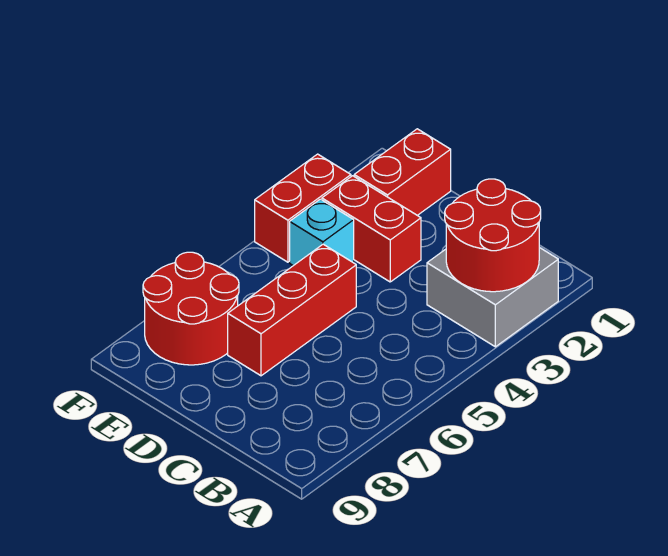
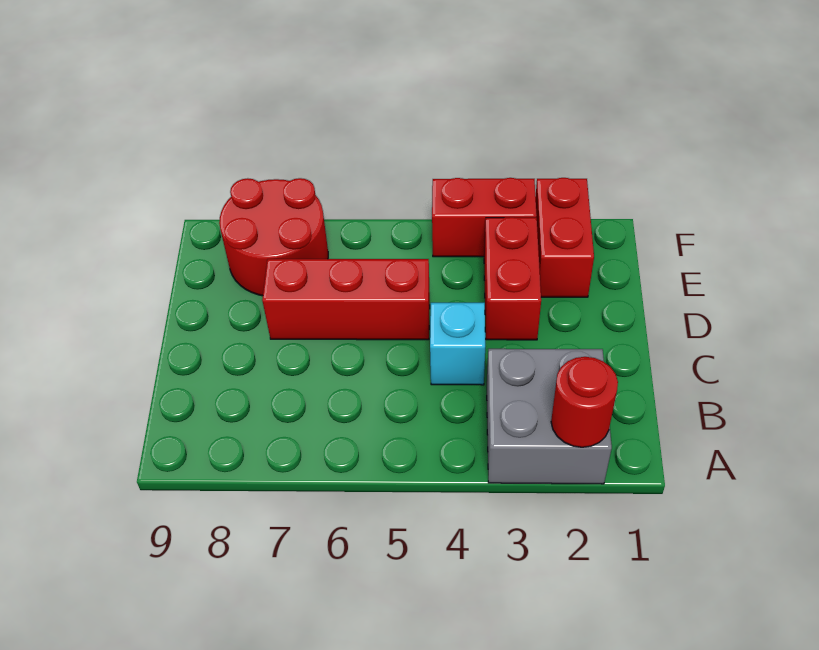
red round brick A2:B3 level 2 -> red round brick A2 level 2
red brick E1:E2 level 1 -> red brick E2:F2 level 1
cyan brick E4 level 1 -> cyan brick C4 level 1

